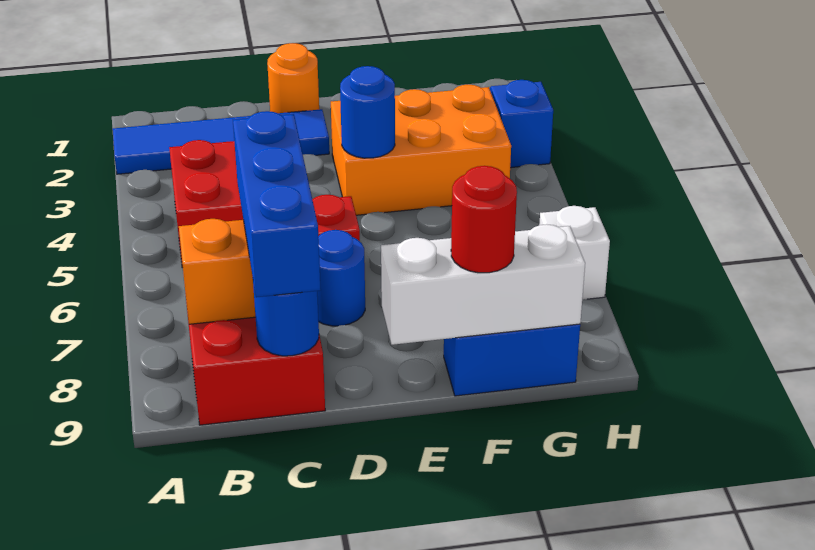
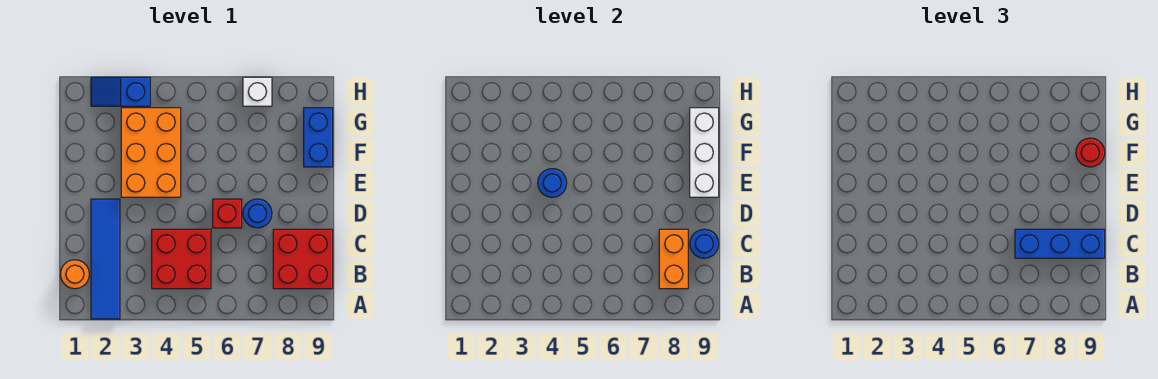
orange round brick D1 level 1 -> orange round brick B1 level 1

